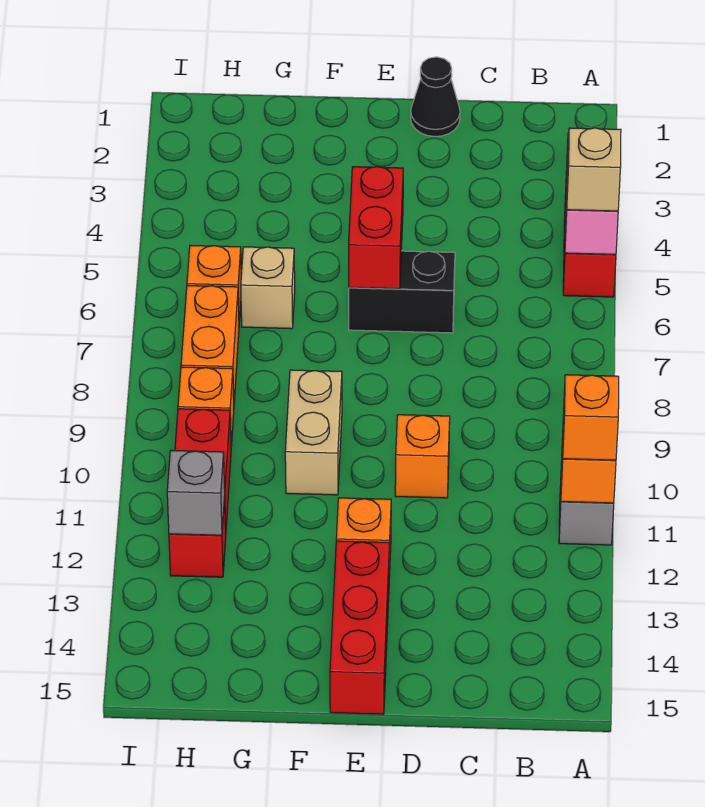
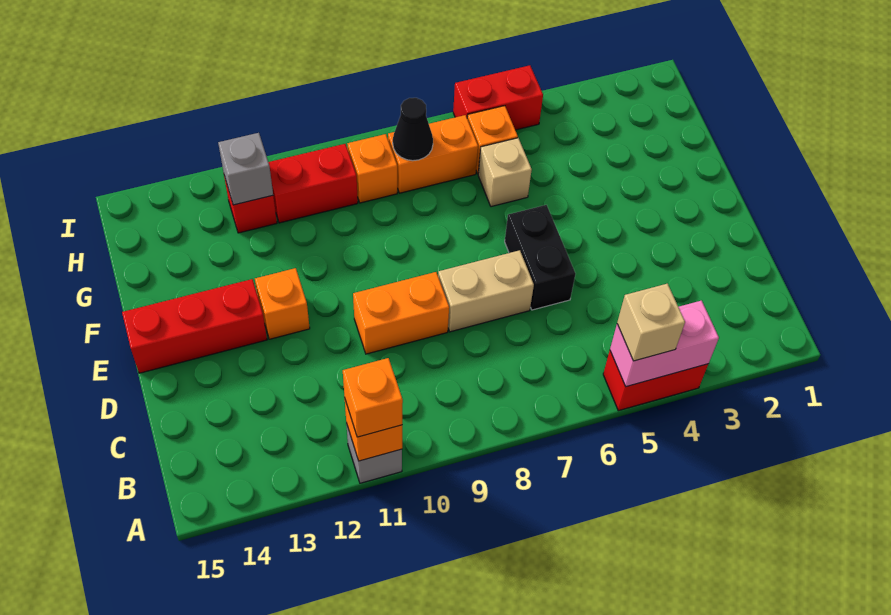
black cone D1 level 1 -> black cone H8 level 2
orange brick D10 level 1 -> orange brick D9:D10 level 1
red brick E5:E6 level 2 -> red brick I5:I6 level 1
tan brick F9:F10 level 1 -> tan brick D7:D8 level 1

